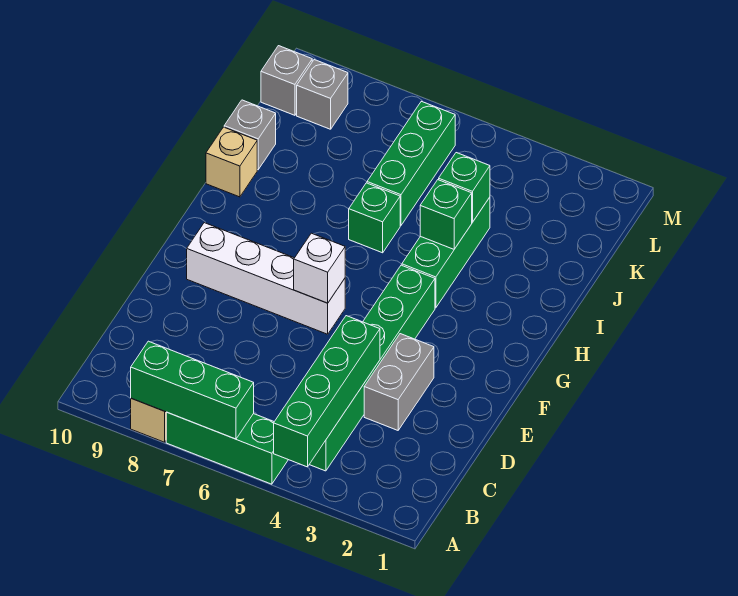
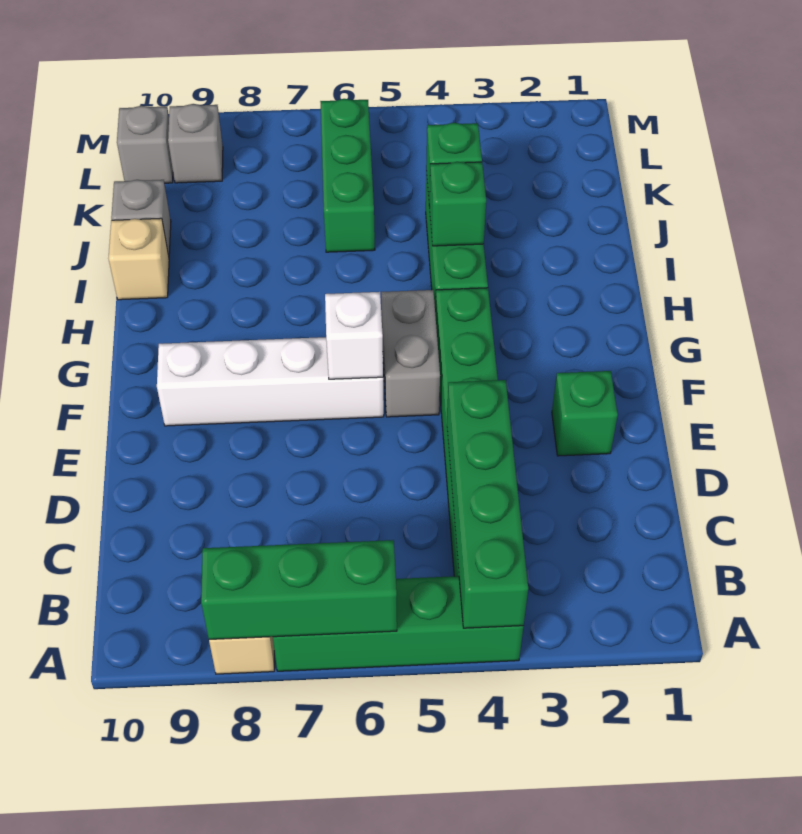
green brick A5:A7 level 1 -> green brick A4:A7 level 1
grey brick D3:E3 level 1 -> grey brick F5:G5 level 1
green brick I6 level 1 -> green brick E2 level 1

